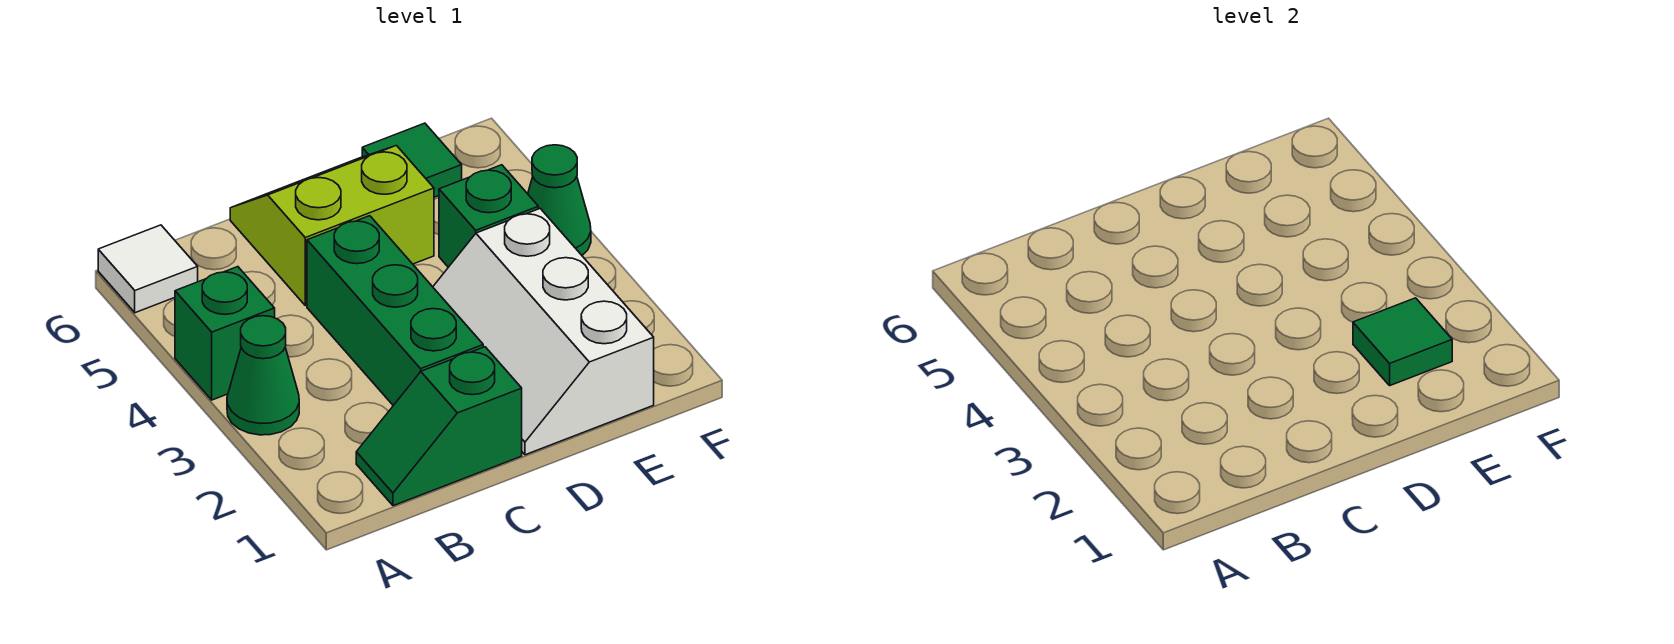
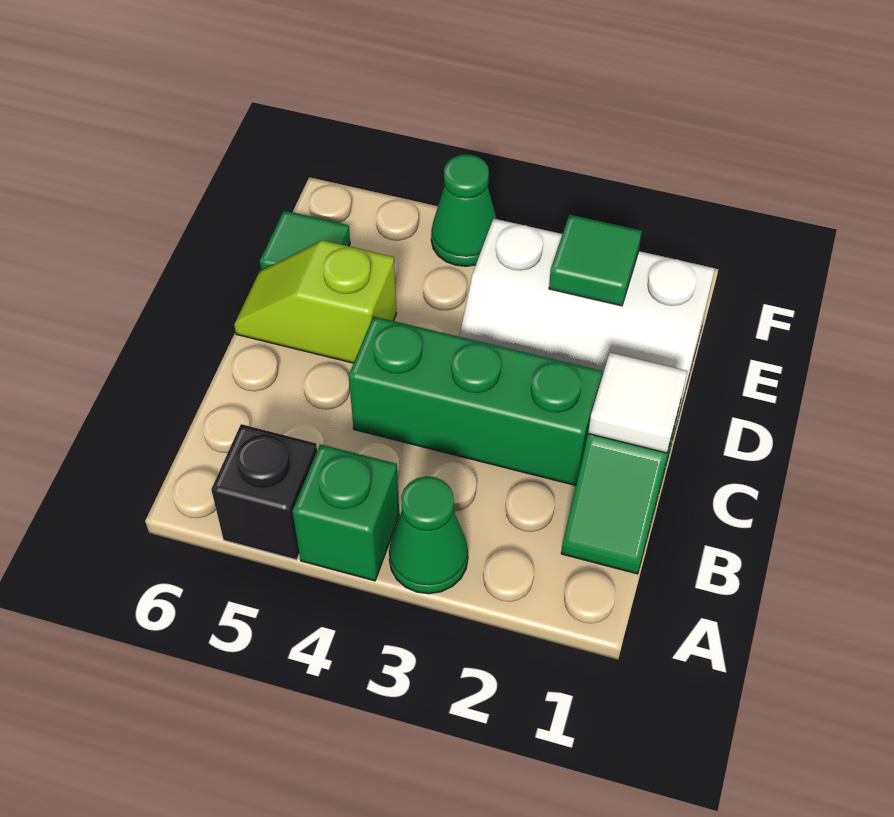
none -> black brick A5 level 1
white tile A6 level 1 -> white tile C1 level 2
lime slope C5:D6 level 1 top 5 -> lime slope D5:D6 level 1 top 5
green brick E4 level 1 -> none

